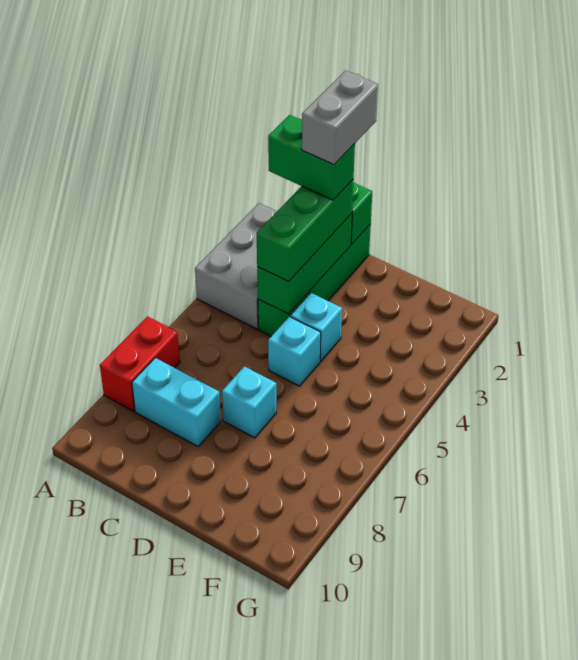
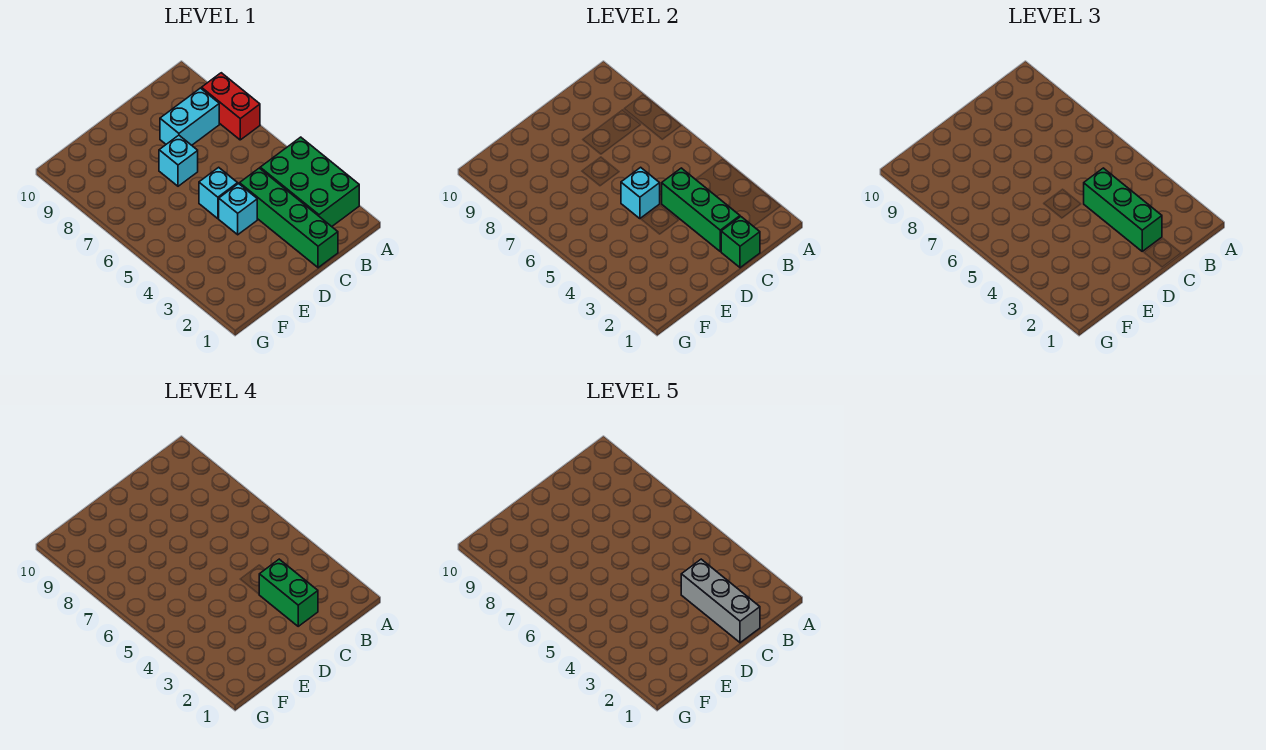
grey brick A2:B4 level 1 -> green brick A2:B4 level 1
green brick B2:C2 level 4 -> green brick C2:C3 level 4
grey brick C1:C2 level 5 -> grey brick C1:C3 level 5
none -> cyan brick D5 level 2

